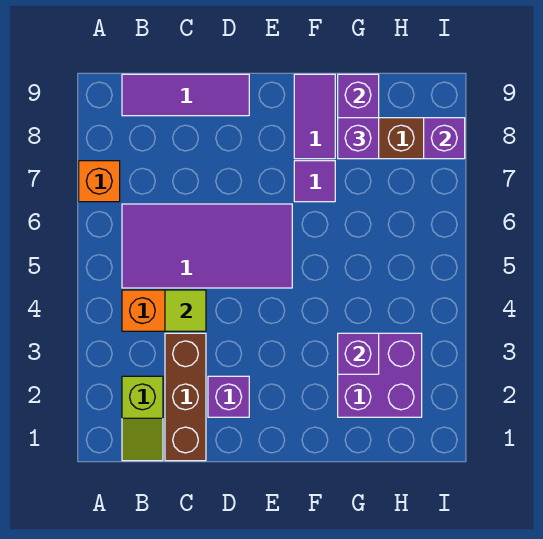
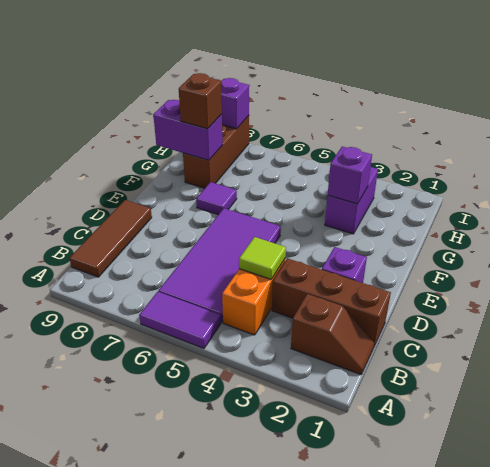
orange brick A7 level 1 -> none
lime slope B1:B2 level 1 top 2 -> brown slope B1:B2 level 1 top 2
purple tile B9:D9 level 1 -> brown tile B9:D9 level 1
purple tile F8:F9 level 1 -> purple tile A5:A6 level 1
purple brick G2:H3 level 1 -> purple brick G3:H3 level 1
purple brick G8 level 3 -> brown brick G8 level 3

